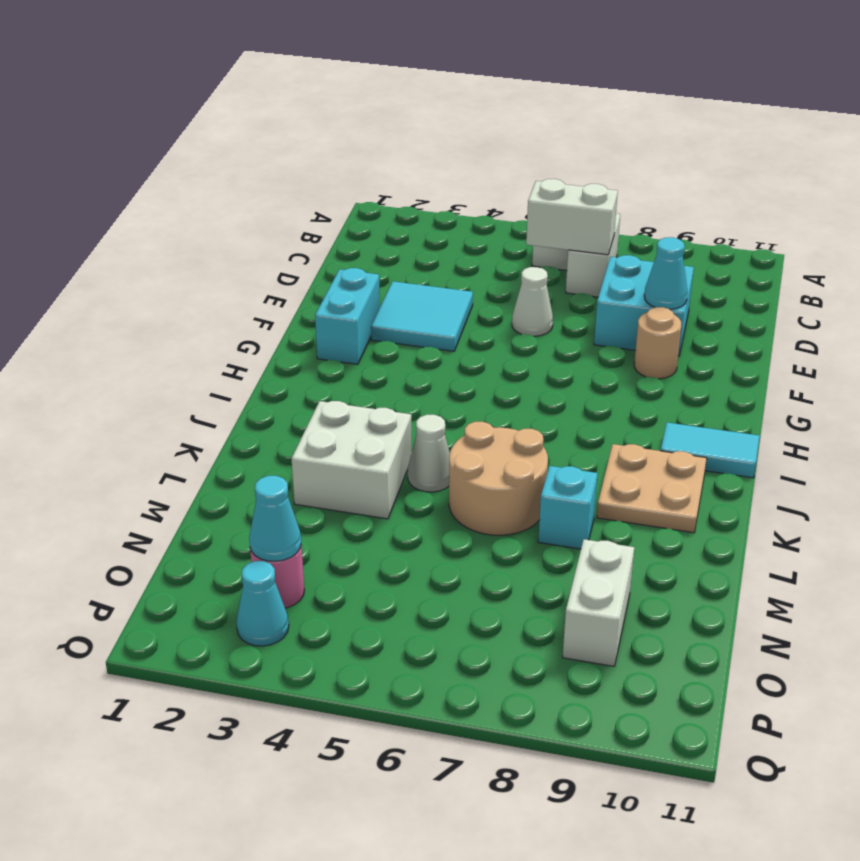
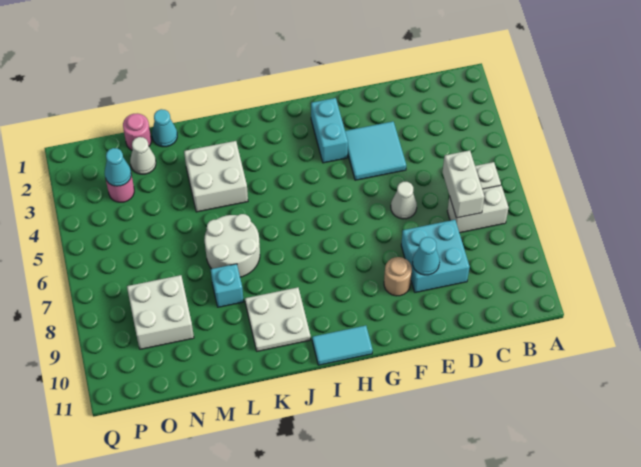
cyan brick F2:G2 level 1 -> cyan brick G2:G3 level 1
cyan tile I10:I11 level 1 -> cyan tile H11:I11 level 1
tan plate J9:K10 level 1 -> white plate J9:K10 level 1
white cone K5 level 1 -> white cone N2 level 1
tan round brick K6:L7 level 1 -> white round brick K6:L7 level 1
none -> pink round brick N1 level 1
white brick N9:O9 level 1 -> white brick N8:O9 level 1
cyan cone P3 level 1 -> cyan cone M1 level 1

